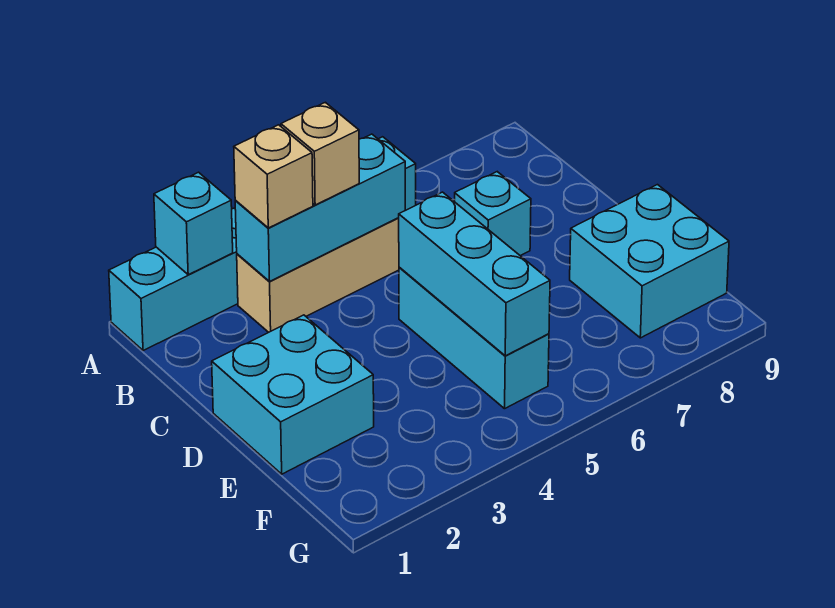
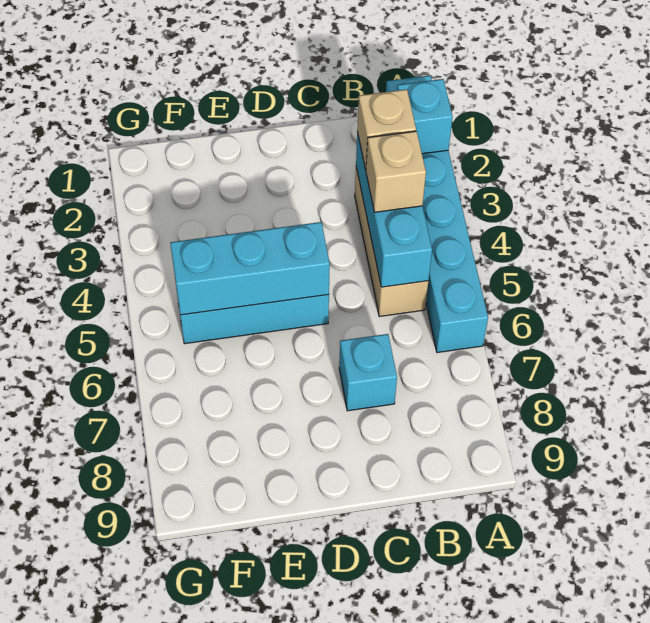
cyan brick D1:E2 level 1 -> none
cyan brick E8:F9 level 1 -> none

